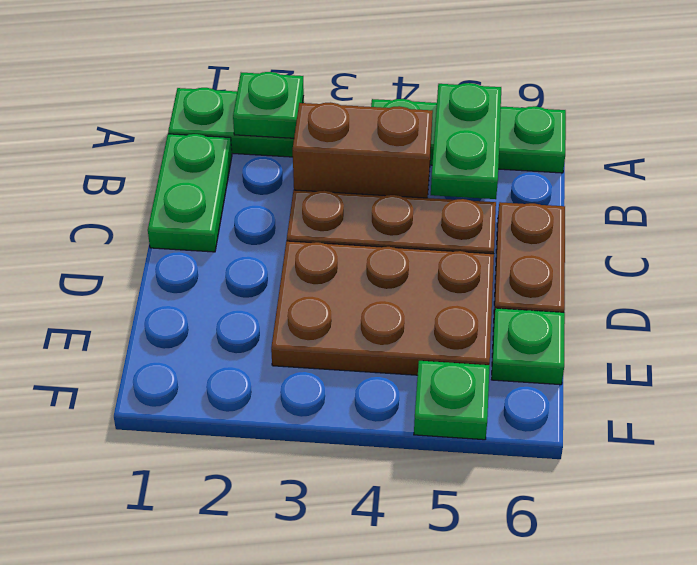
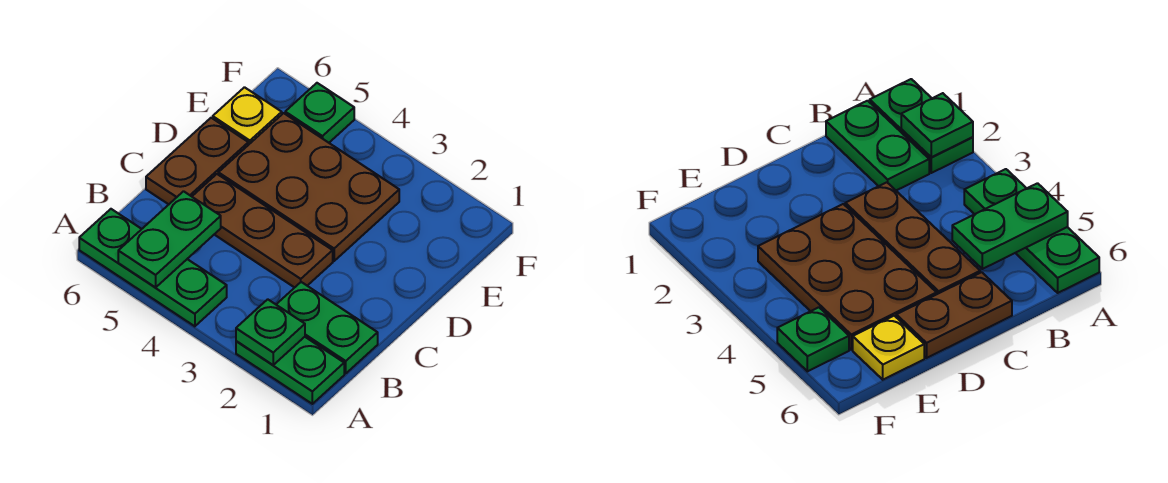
green plate B1:C1 level 1 -> green plate B1:B2 level 1
brown brick B3:B4 level 1 -> none
green plate E6 level 1 -> yellow plate E6 level 1

